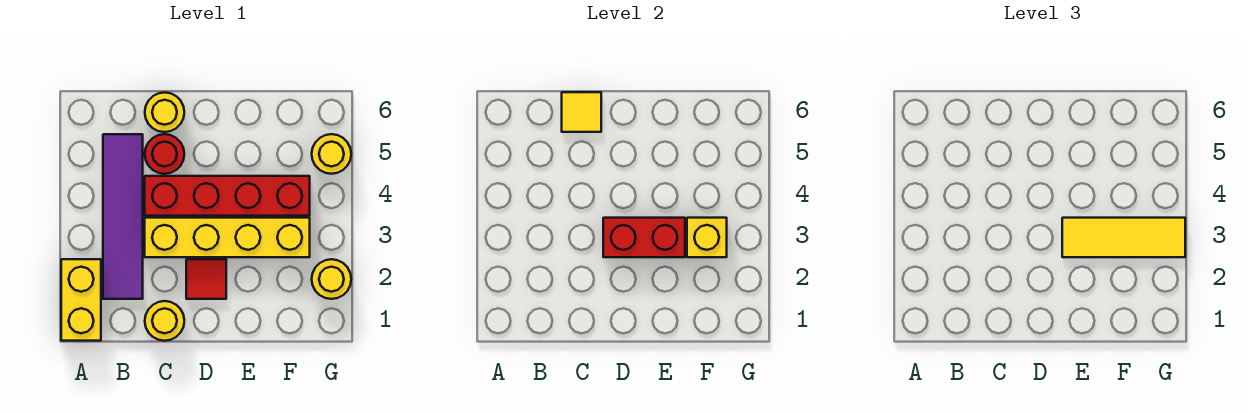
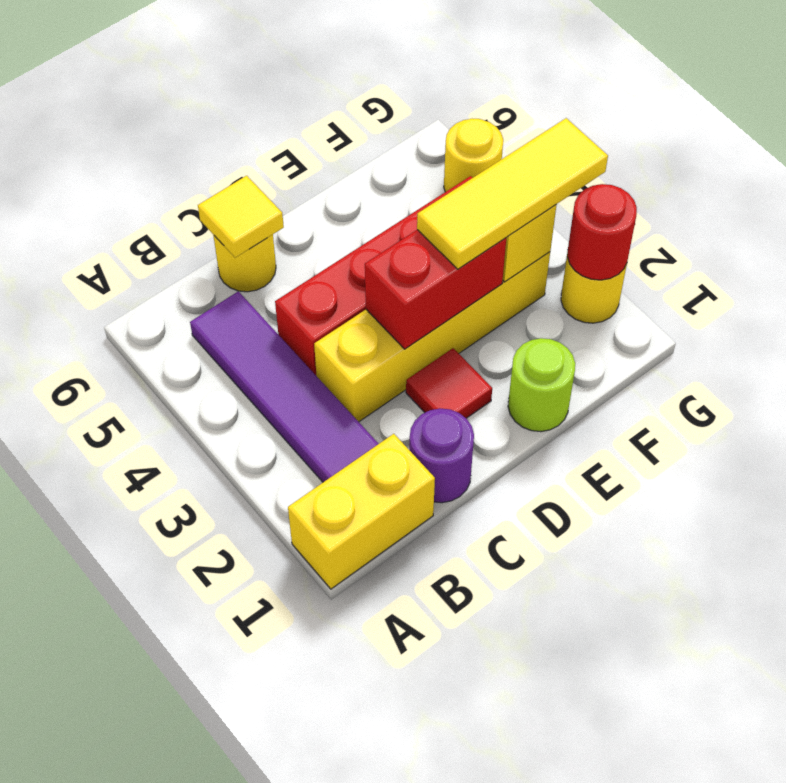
yellow brick A1:A2 level 1 -> yellow brick A1:B1 level 1
yellow round brick C1 level 1 -> purple round brick C1 level 1
red round brick C5 level 1 -> red round brick G2 level 2
none -> lime round brick E1 level 1

